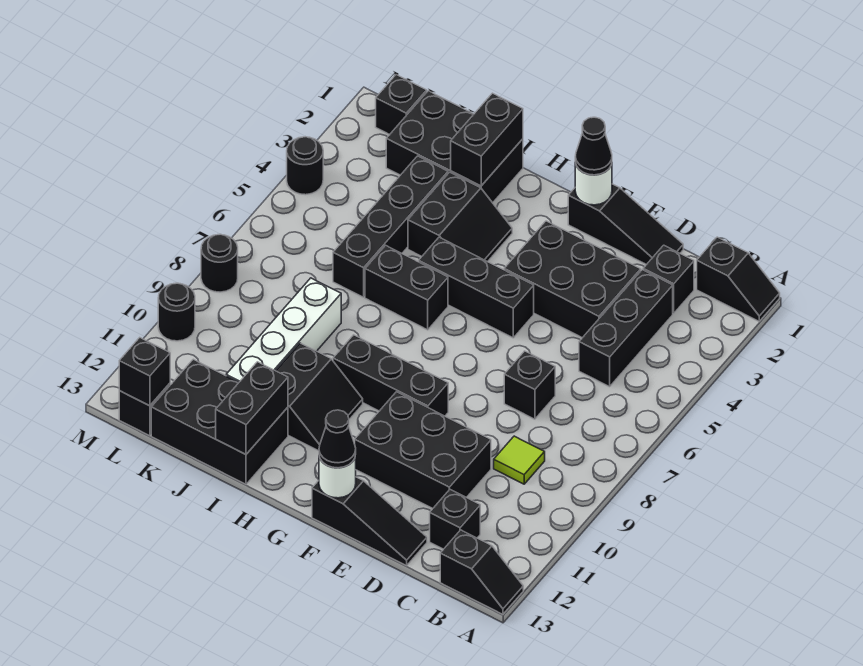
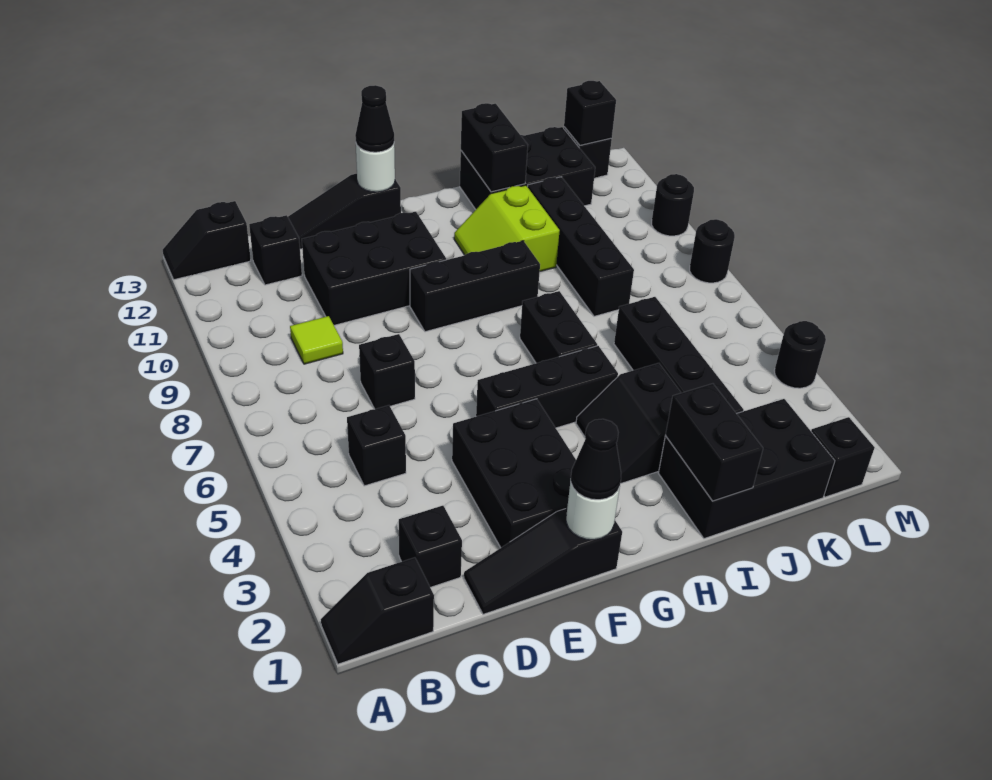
black brick C3:C5 level 1 -> black brick C5 level 1
black brick D3:F4 level 1 -> black brick E2:F4 level 1
black brick H6:I6 level 1 -> black brick H6:H7 level 1
black slope H10:I11 level 1 top I -> lime slope H10:I11 level 1 top I
white brick J8:J11 level 1 -> black brick J8:J11 level 1

